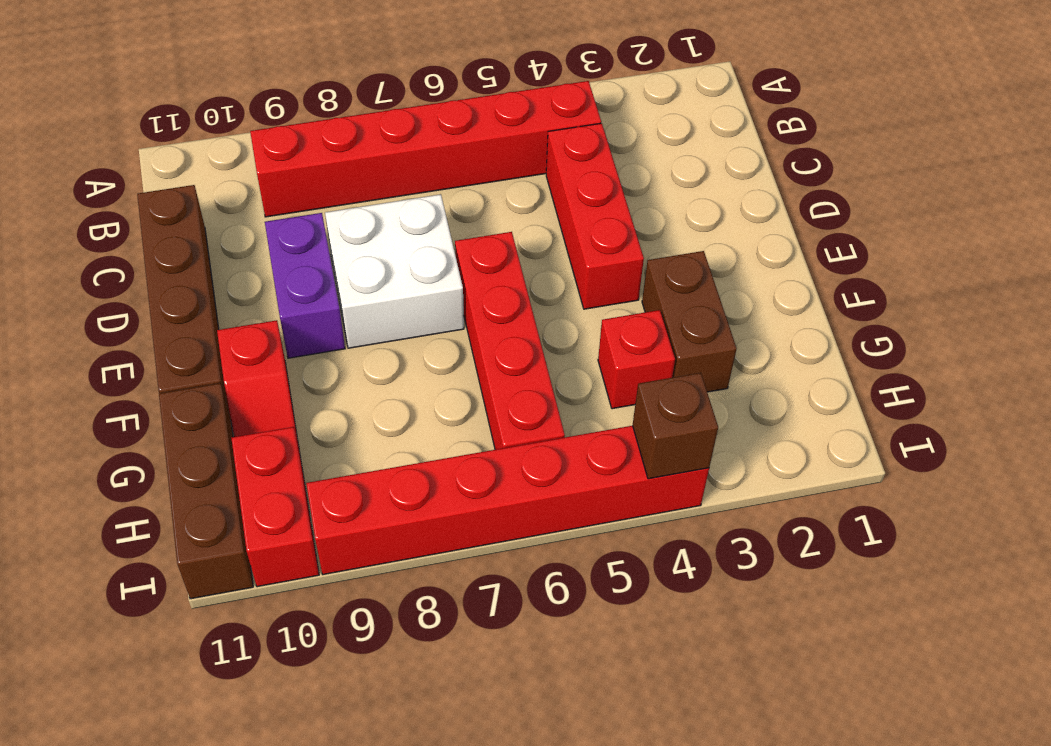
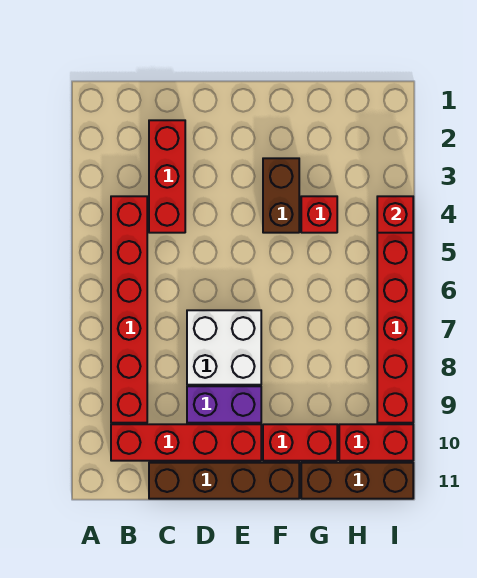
red brick C4:E4 level 1 -> red brick C2:C4 level 1
red brick E6:H6 level 1 -> red brick B10:E10 level 1
brown brick F3:G3 level 1 -> brown brick F3:F4 level 1
red slope F10:G10 level 1 top F -> red brick F10:G10 level 1
brown brick I4 level 2 -> red brick I4 level 2

